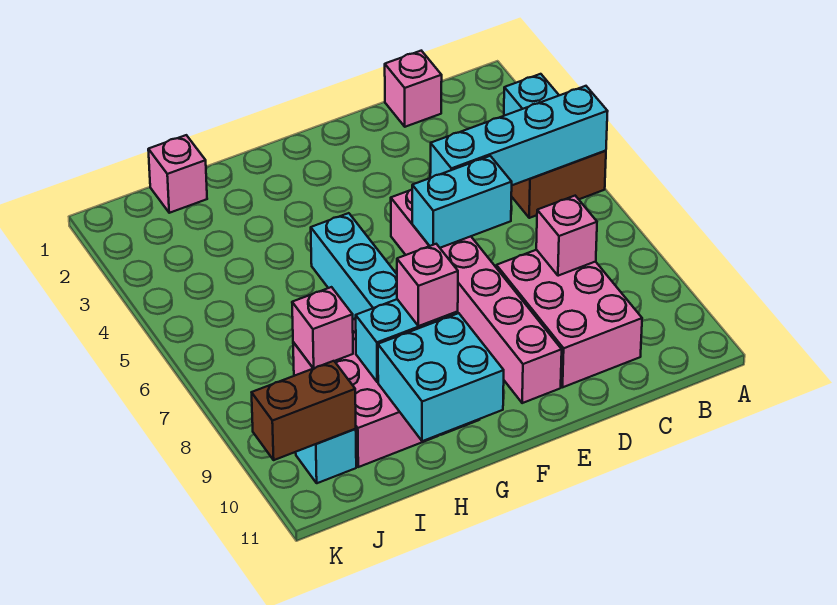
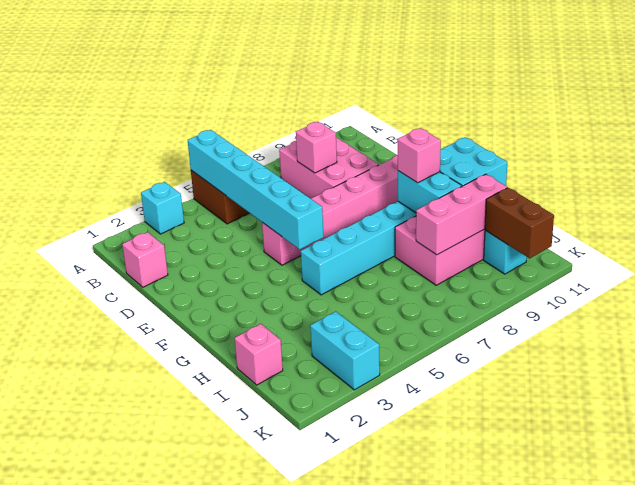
cyan brick A5:D5 level 2 -> cyan brick A5:F5 level 2
pink brick C8:D10 level 1 -> pink brick B8:D9 level 1
cyan brick D6:E6 level 2 -> cyan brick J3:K3 level 1
pink brick I8 level 2 -> pink brick I8:I10 level 2

